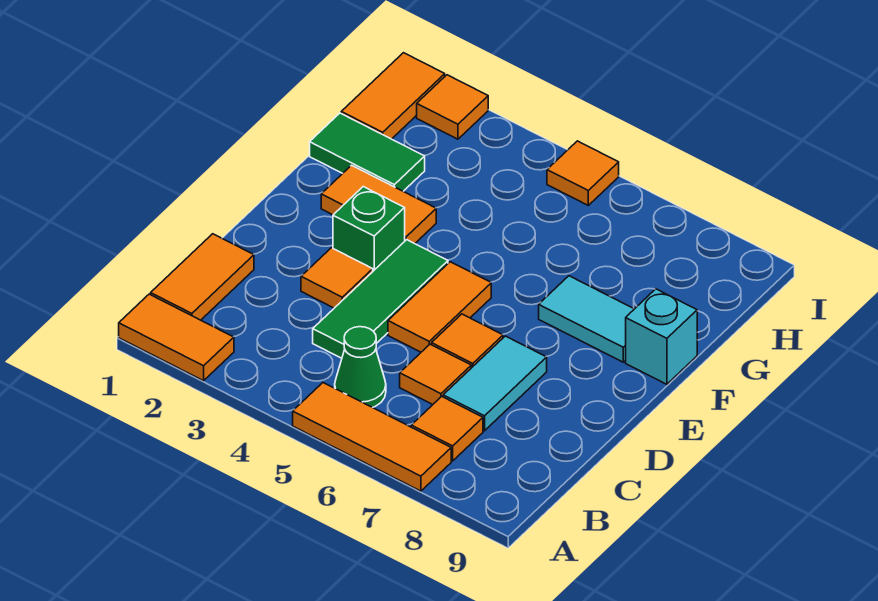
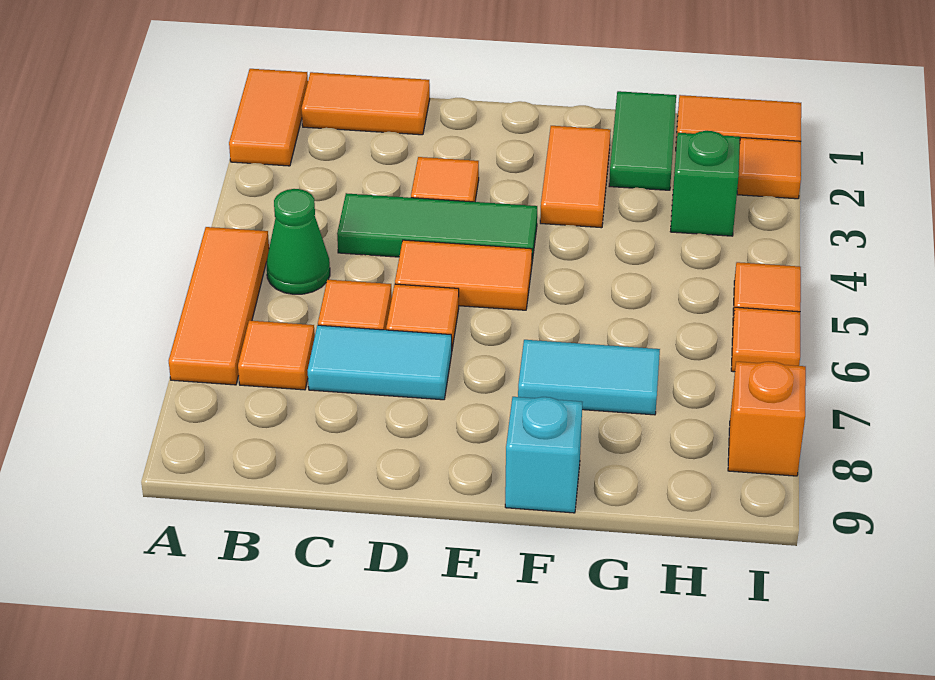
green brick E3 level 1 -> green brick H3 level 1
cyan tile F7:F8 level 1 -> cyan tile F7:G7 level 1
none -> orange tile I6 level 1
none -> orange brick I8 level 1

